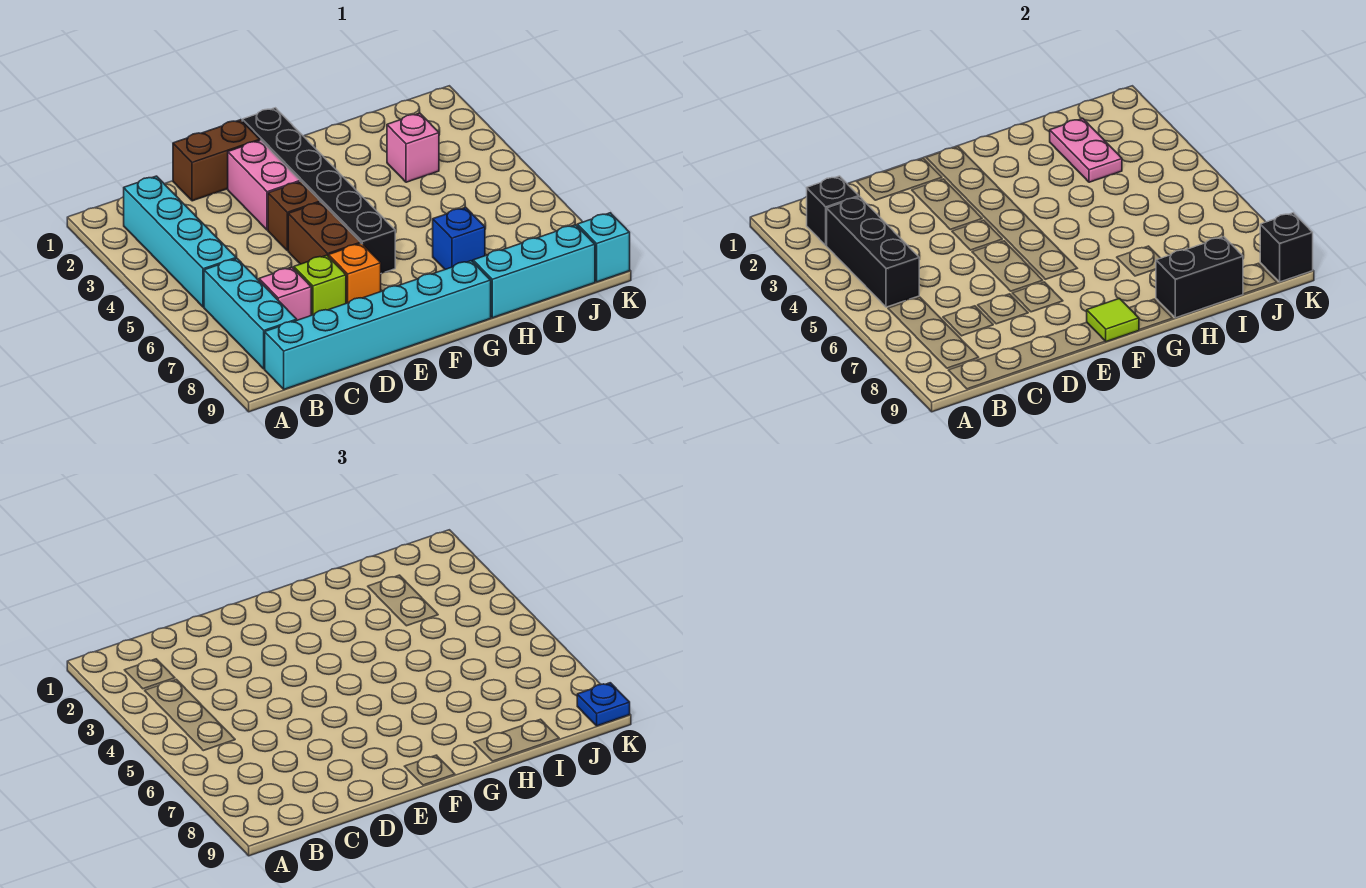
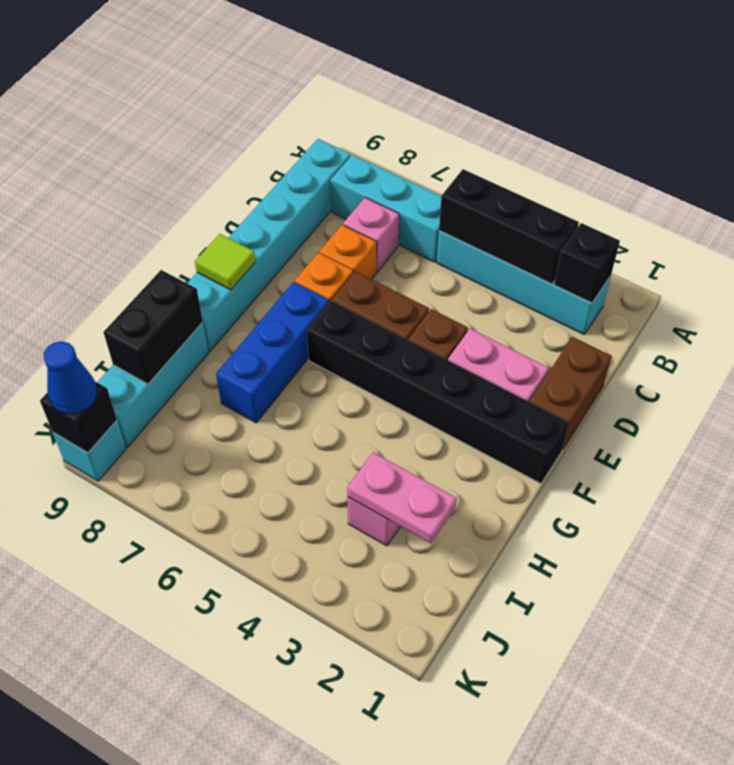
lime brick D7 level 1 -> orange brick D7 level 1
blue brick H7 level 1 -> blue brick F7:H7 level 1
blue plate K9 level 3 -> blue cone K9 level 3

